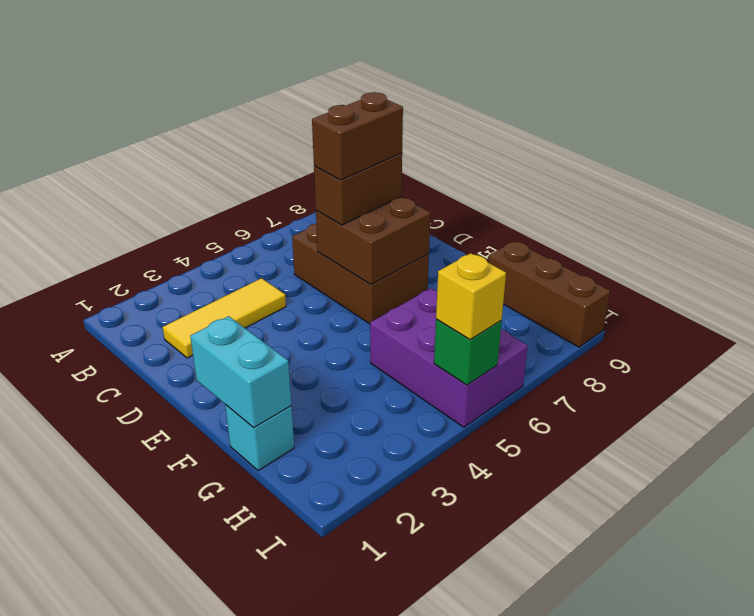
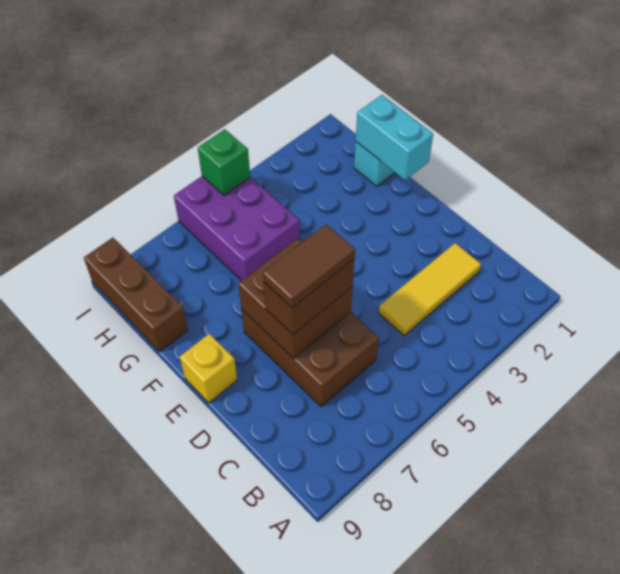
brown brick D6:D7 level 4 -> brown tile D6:D7 level 4
yellow brick I5 level 3 -> yellow brick E9 level 1

